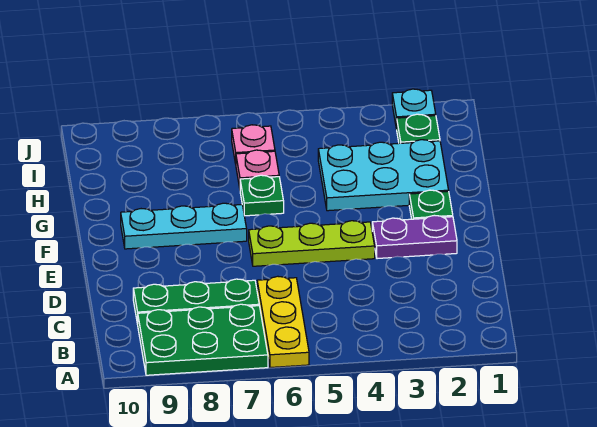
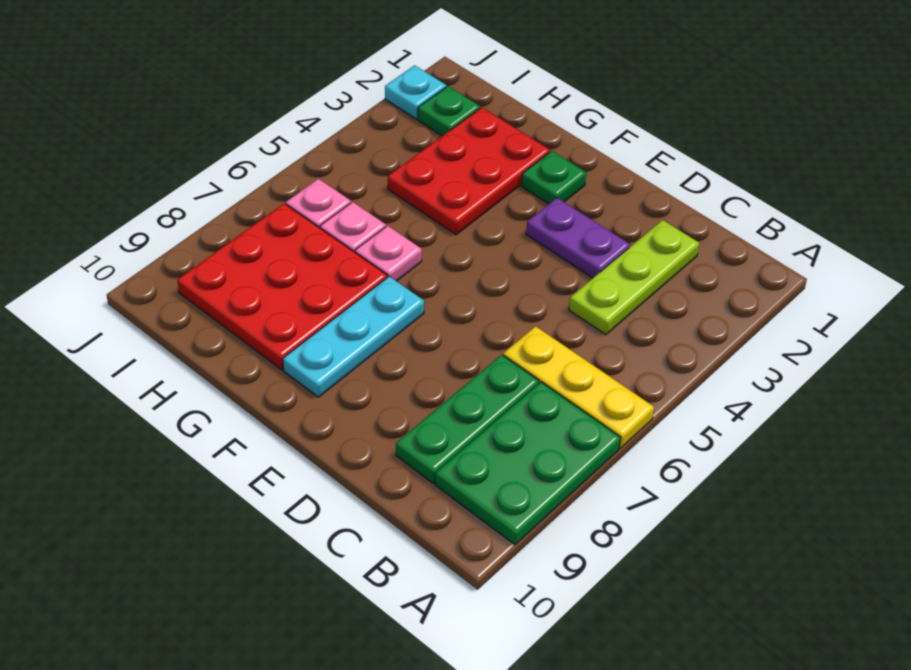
purple plate E2:E3 level 1 -> purple plate D3:E3 level 1
lime plate E4:E6 level 1 -> lime plate C2:C4 level 1
cyan plate G2:H4 level 1 -> red plate G2:H4 level 1
green plate G6 level 1 -> pink plate G6 level 1
none -> red plate G7:I9 level 1

